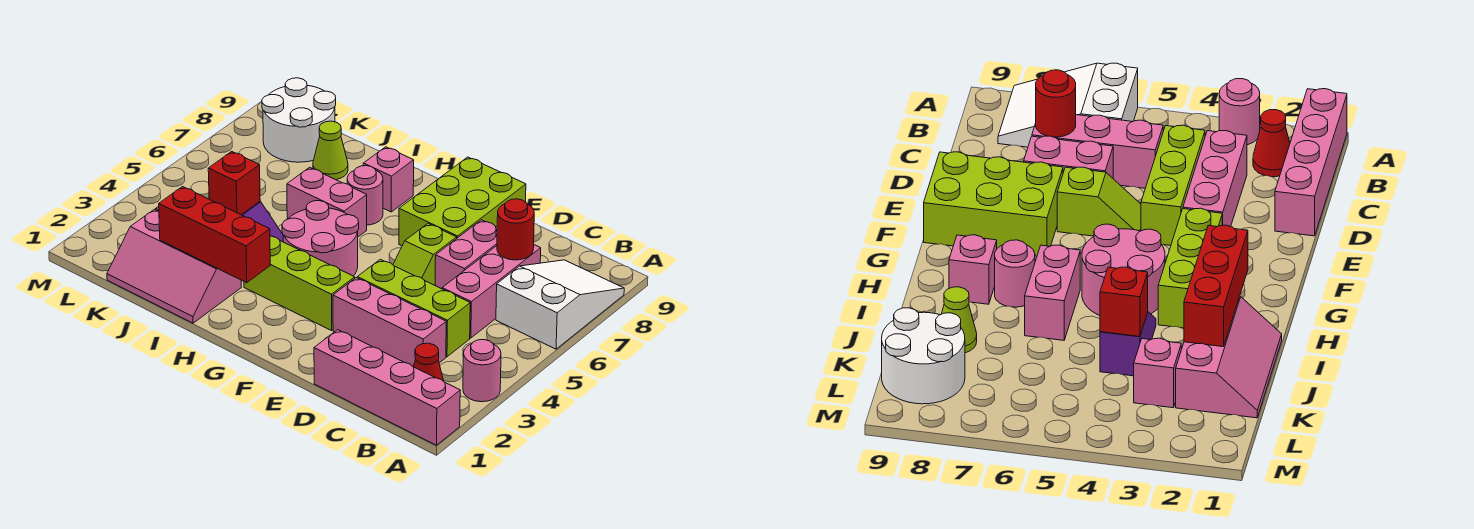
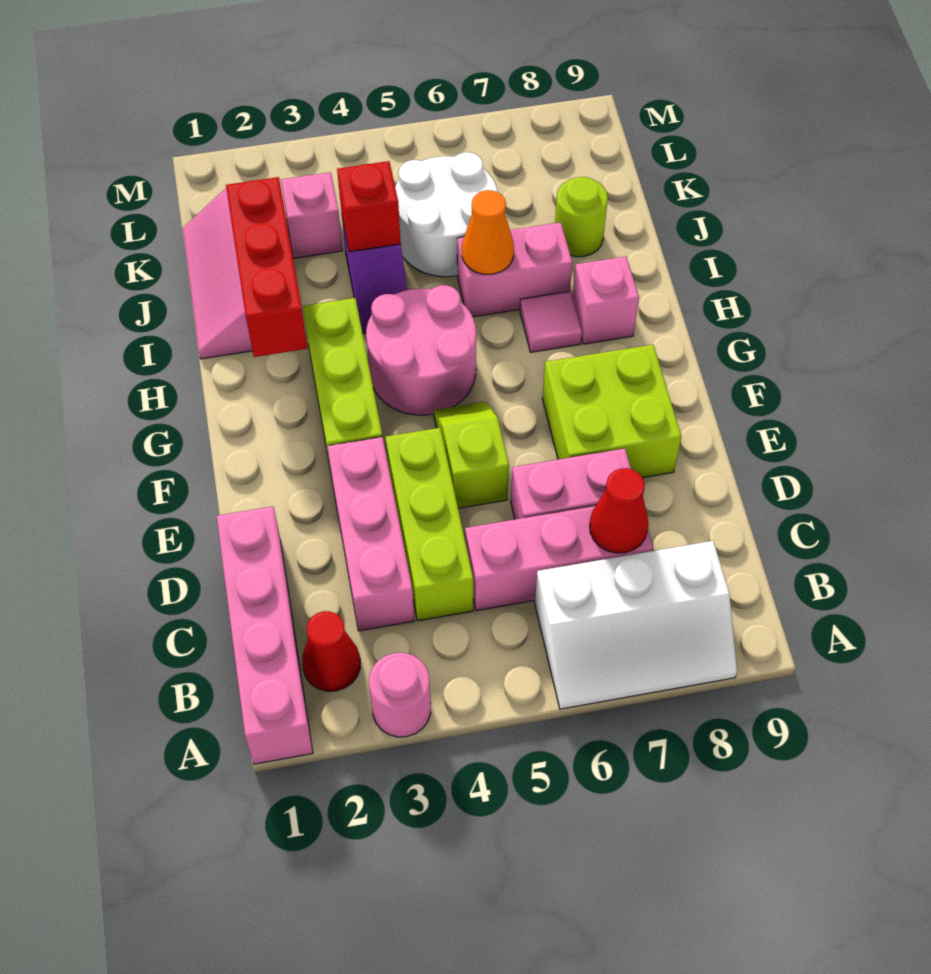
white slope A6:B8 level 1 top 6 -> white slope A6:B8 level 1 top B
red round brick C7 level 2 -> red cone C7 level 2
lime slope E5:E6 level 1 top 6 -> lime slope E5:F5 level 1 top E
lime brick E7:F9 level 1 -> lime brick E7:F8 level 1
pink brick H6:I6 level 1 -> pink brick I6:I7 level 1
pink round brick H7 level 1 -> pink tile H7 level 1
none -> orange cone I6 level 2
lime cone J8 level 1 -> lime round brick J8 level 1
white round brick K8:L9 level 1 -> white round brick J5:K6 level 1

